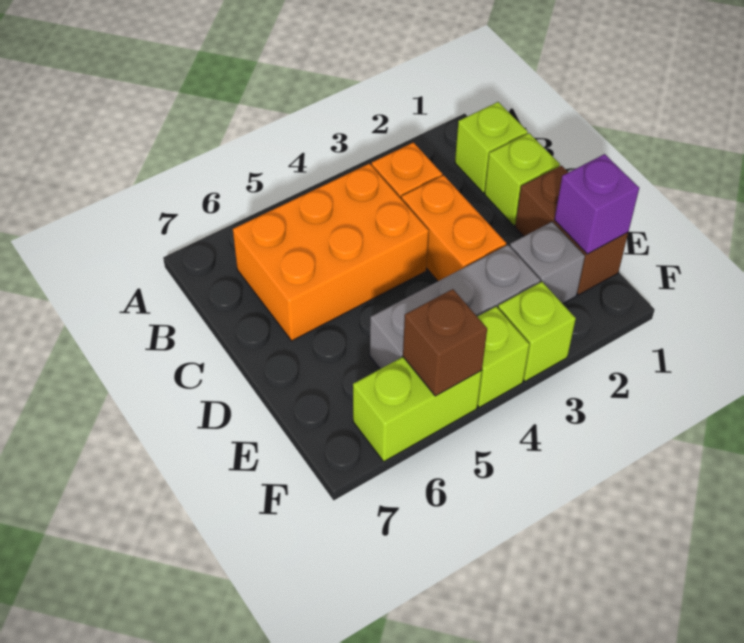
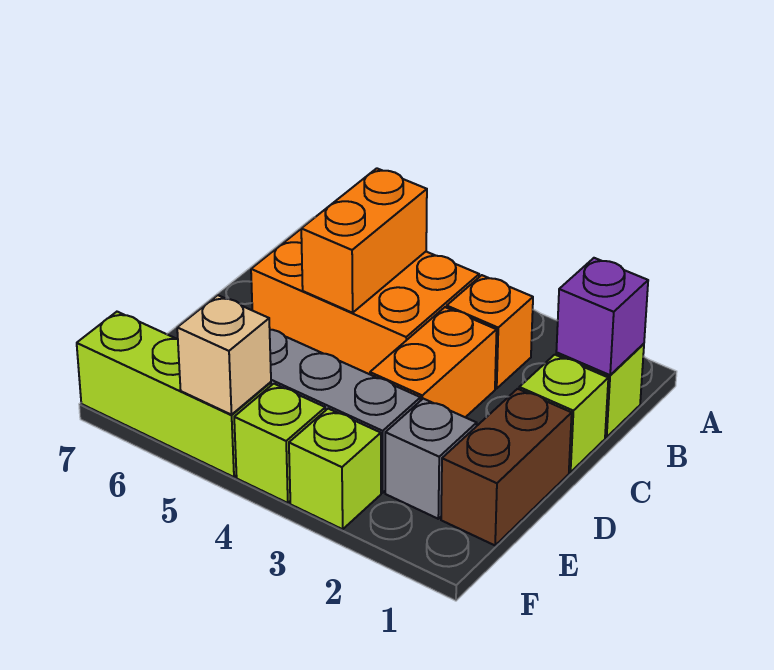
none -> orange brick B5:C5 level 2
purple brick E1 level 2 -> purple brick B1 level 2
lime brick F5:F6 level 1 -> lime brick F5:F7 level 1
brown brick F5 level 2 -> tan brick F5 level 2

